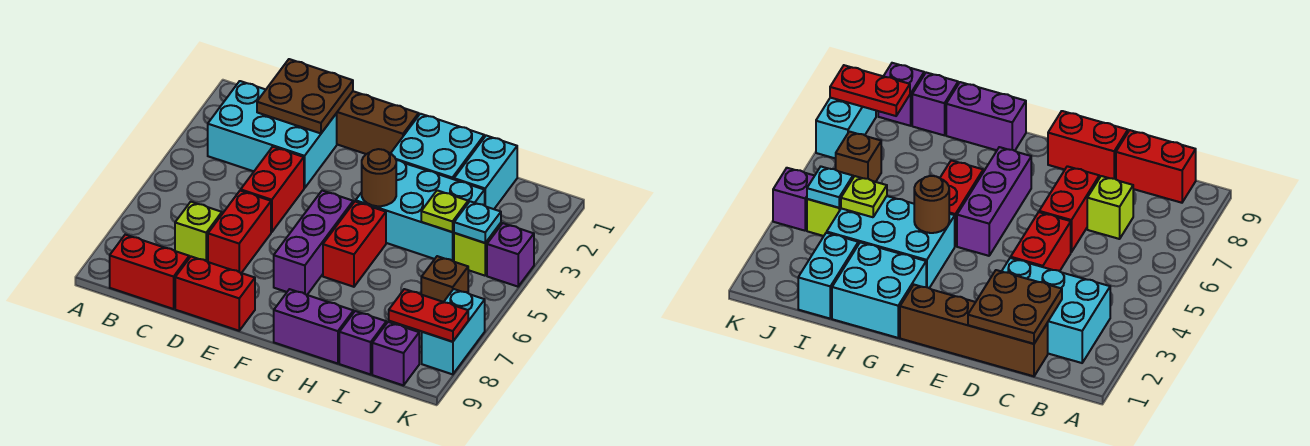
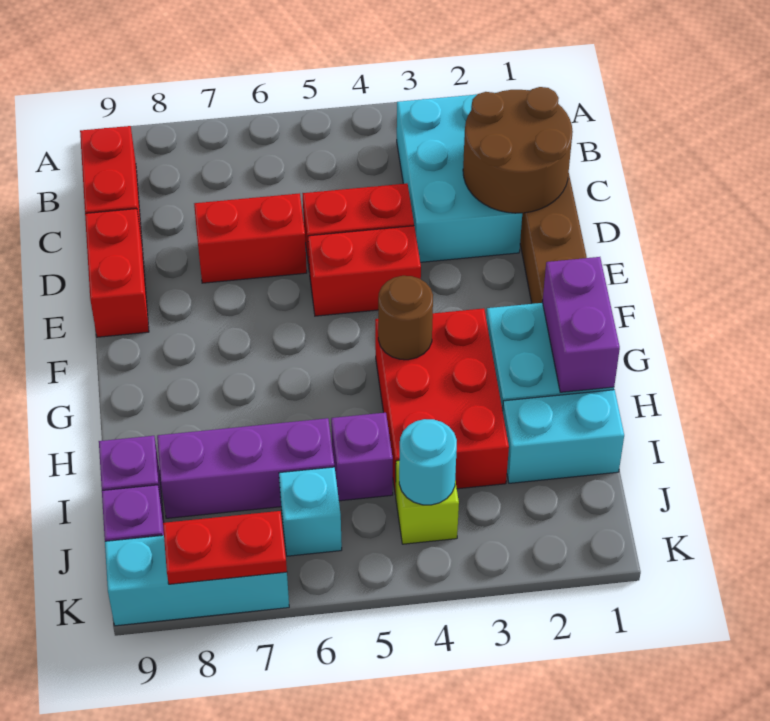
brown plate C1:D2 level 2 -> brown round brick C1:D2 level 2
lime brick C7 level 1 -> none
purple brick F5:F7 level 1 -> purple brick I6:I8 level 1
cyan brick G3:I4 level 1 -> red brick G3:I4 level 1
red brick G5:G6 level 1 -> red brick E4:E5 level 1
purple brick G9:H9 level 1 -> purple brick G1:H1 level 2
lime plate I4 level 2 -> none
cyan plate J4 level 2 -> cyan round brick J4 level 2
brown brick J6 level 1 -> cyan brick J6 level 1
red plate J8:K8 level 2 -> red plate K7:K8 level 2
purple brick K4 level 1 -> purple brick I5 level 1
cyan brick K7:K8 level 1 -> cyan brick K7:K9 level 1

